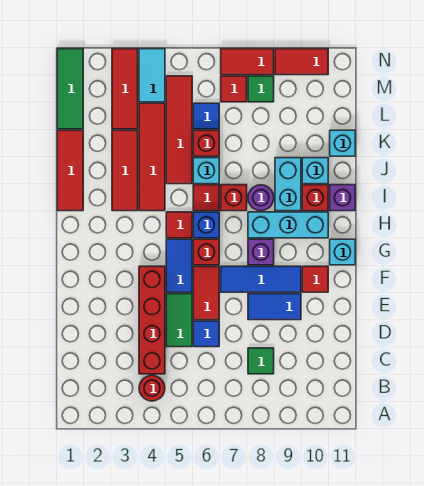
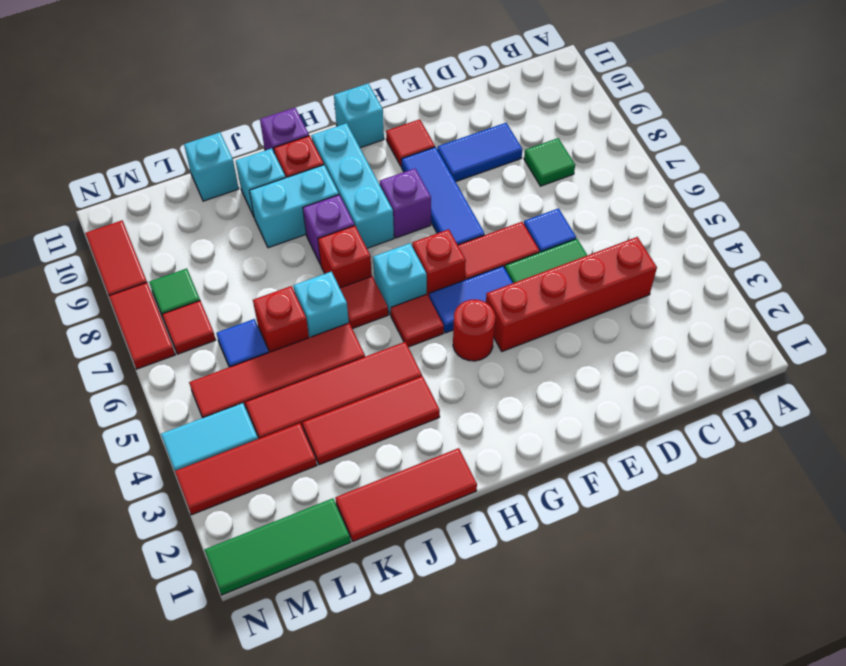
red round brick B4 level 1 -> red round brick G4 level 1
blue tile E8:E9 level 1 -> blue tile D9:E9 level 1
blue brick H6 level 1 -> cyan brick H6 level 1
purple round brick I8 level 1 -> purple brick I8 level 1

